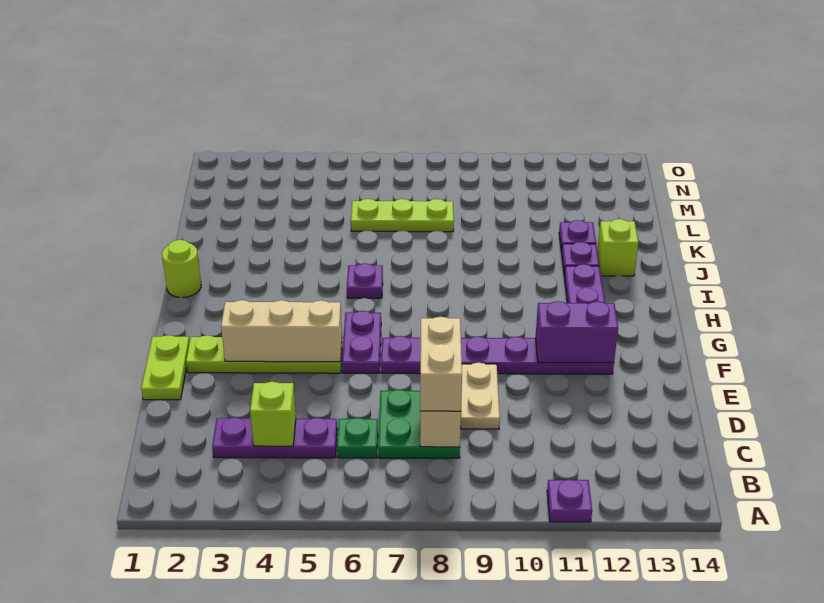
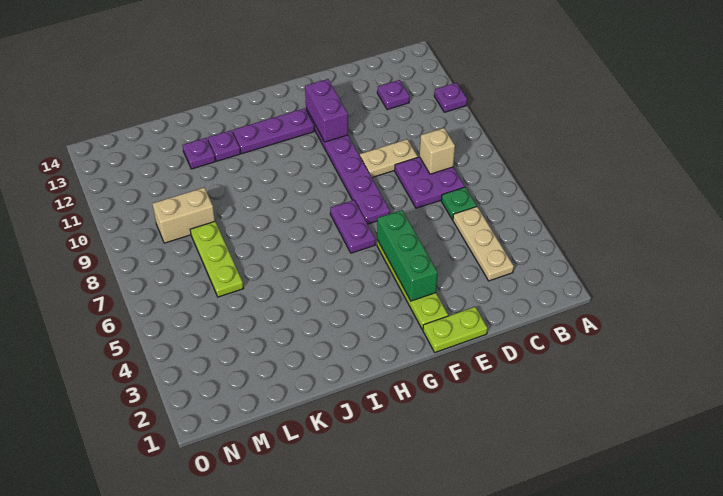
purple plate C3:C5 level 1 -> tan plate C3:C5 level 1
lime brick C4 level 2 -> none
green plate C7:D8 level 1 -> purple plate C7:D8 level 1
tan brick C8:D8 level 3 -> tan brick L9:M9 level 1
tan brick F3:F5 level 2 -> green brick F3:F5 level 2
purple plate F6:G6 level 1 -> purple plate G6:G7 level 1
lime round brick I1 level 1 -> none
purple plate I6 level 1 -> purple plate C12 level 1
lime brick J13 level 1 -> none

